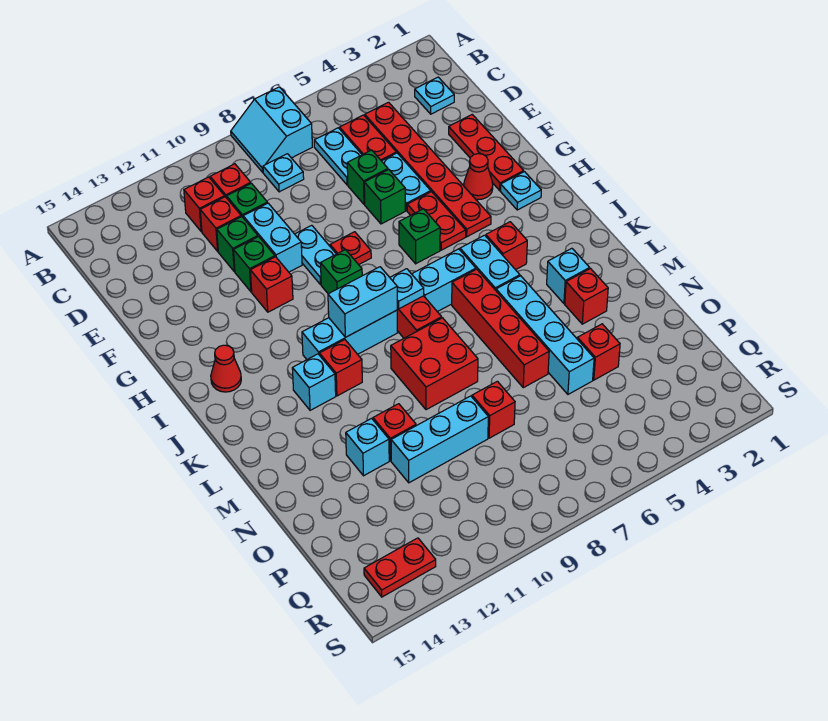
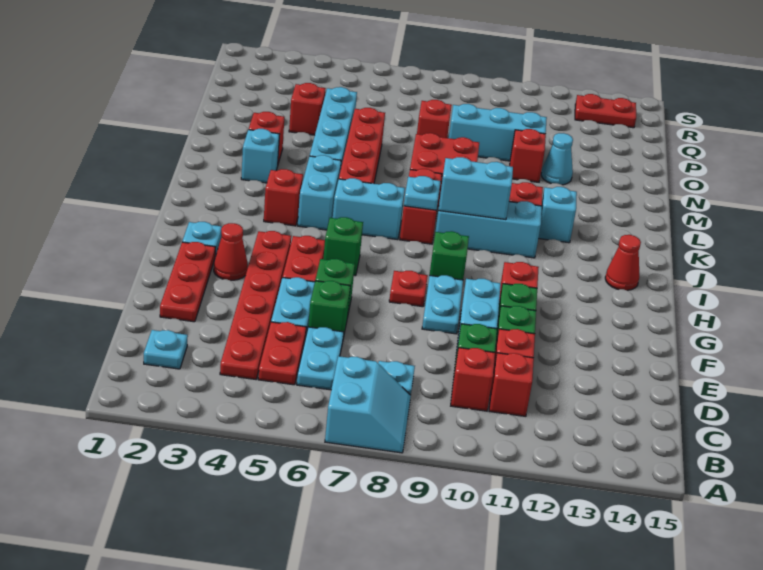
cyan brick N12 level 1 -> cyan cone N12 level 1

